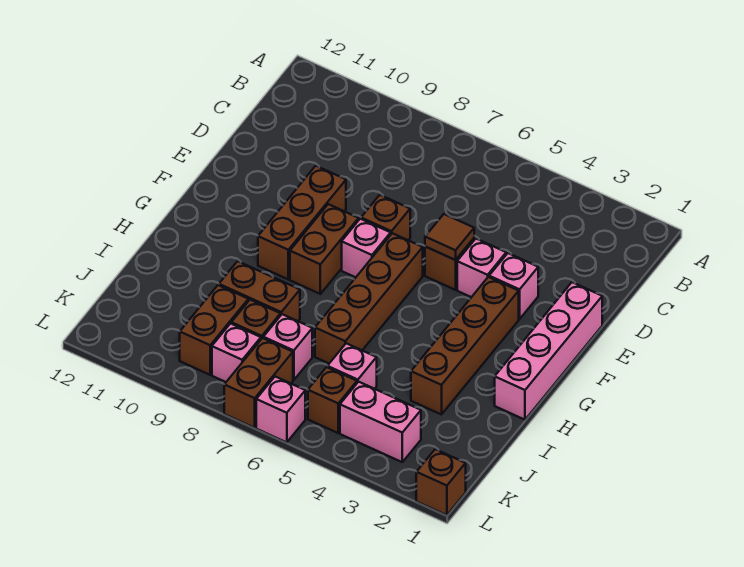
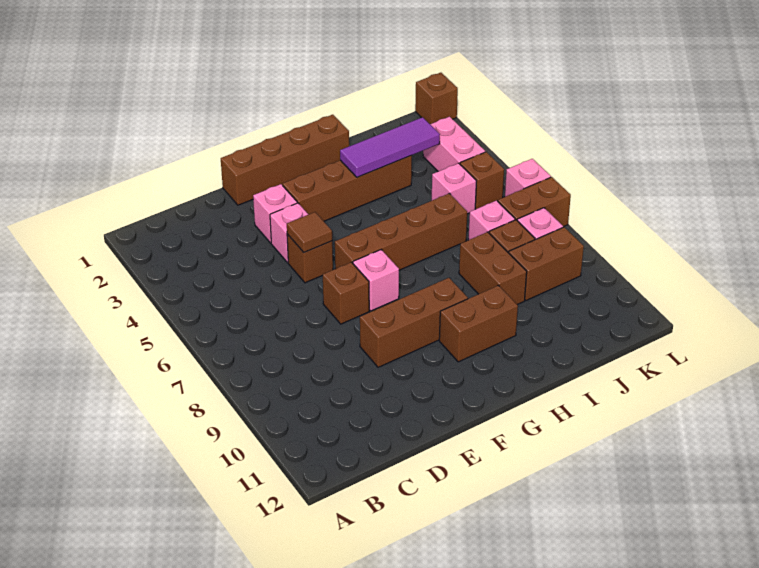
pink brick E1:H1 level 1 -> brown brick E1:H1 level 1
brown brick F8:G8 level 1 -> brown brick G10:H10 level 1
none -> purple tile H3:J3 level 2

